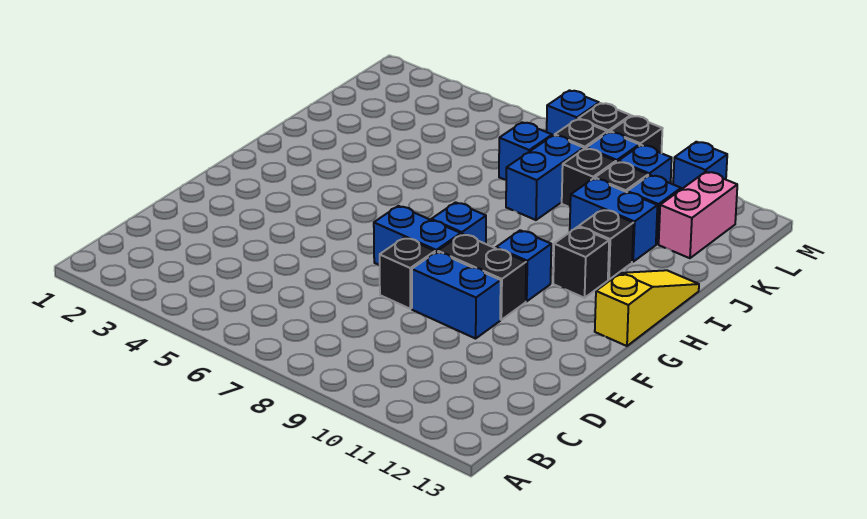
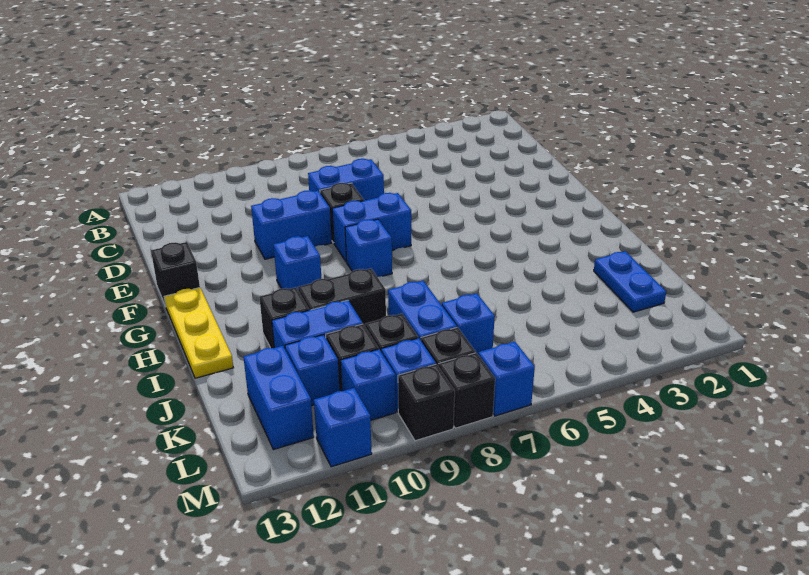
none -> blue brick D7:D8 level 1
black brick F9:F10 level 1 -> black brick I9:I10 level 1
yellow slope G13:I13 level 1 top G -> yellow plate G13:I13 level 1
black brick H11 level 1 -> black brick F13 level 1
none -> blue plate J2:K2 level 1
pink brick K12:L12 level 1 -> blue brick K12:L12 level 1

